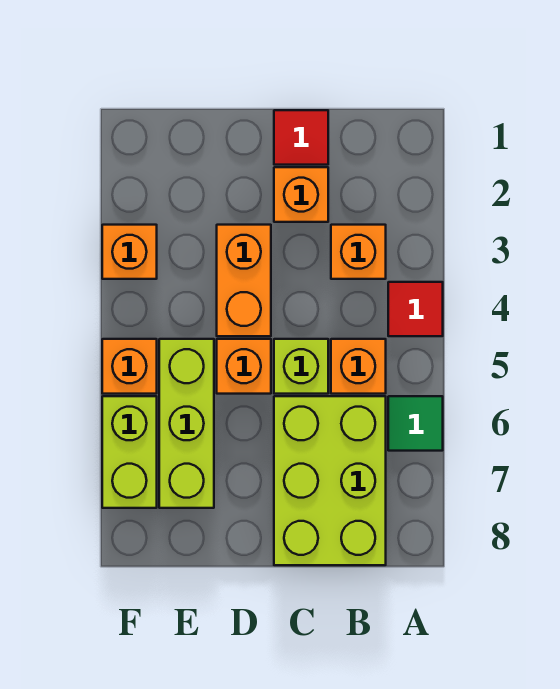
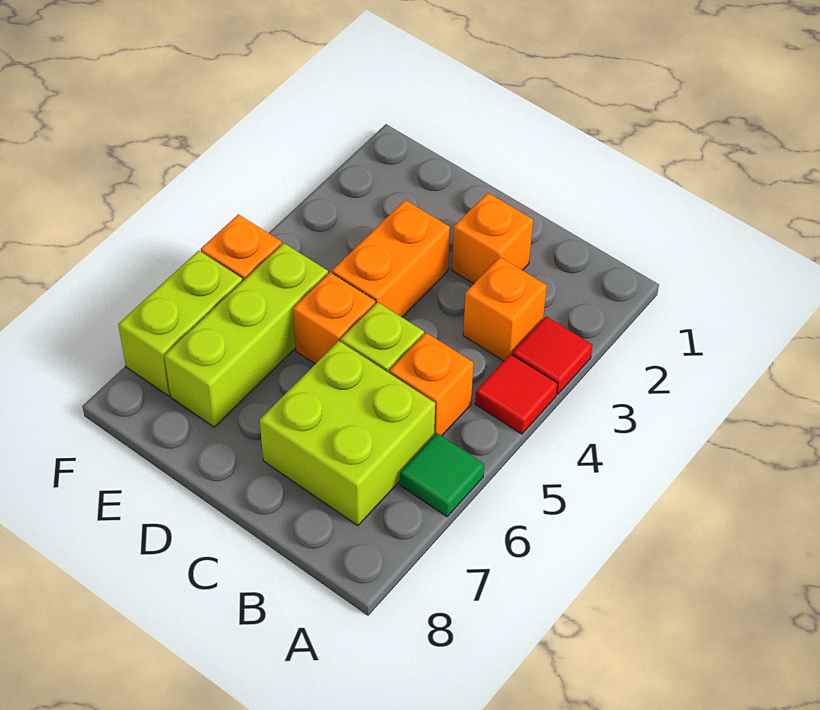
lime brick B6:C8 level 1 -> lime brick B6:C7 level 1
red tile C1 level 1 -> red tile A3 level 1
orange brick F3 level 1 -> none

